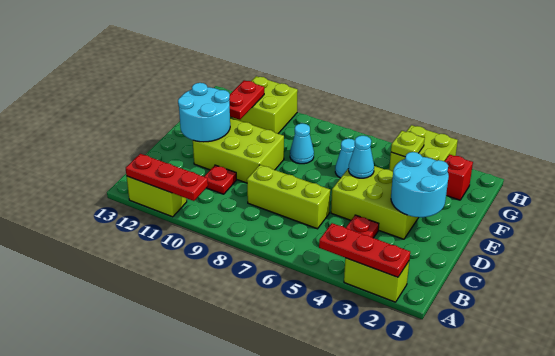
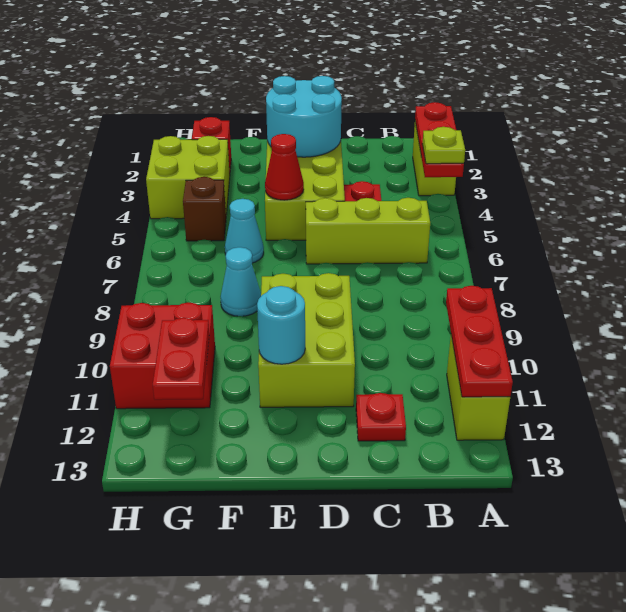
lime brick C6:C8 level 1 -> lime brick B6:D6 level 1
red plate C10 level 1 -> red plate C12 level 1
cyan round brick D11:E12 level 2 -> cyan round brick E11 level 2
cyan cone E5 level 2 -> red cone E5 level 2
red plate F11:G11 level 2 -> red plate G11:G12 level 2
lime plate G4 level 2 -> lime plate A4 level 3
none -> brown brick G5 level 1
lime brick G10:H11 level 1 -> red brick G10:H11 level 1

